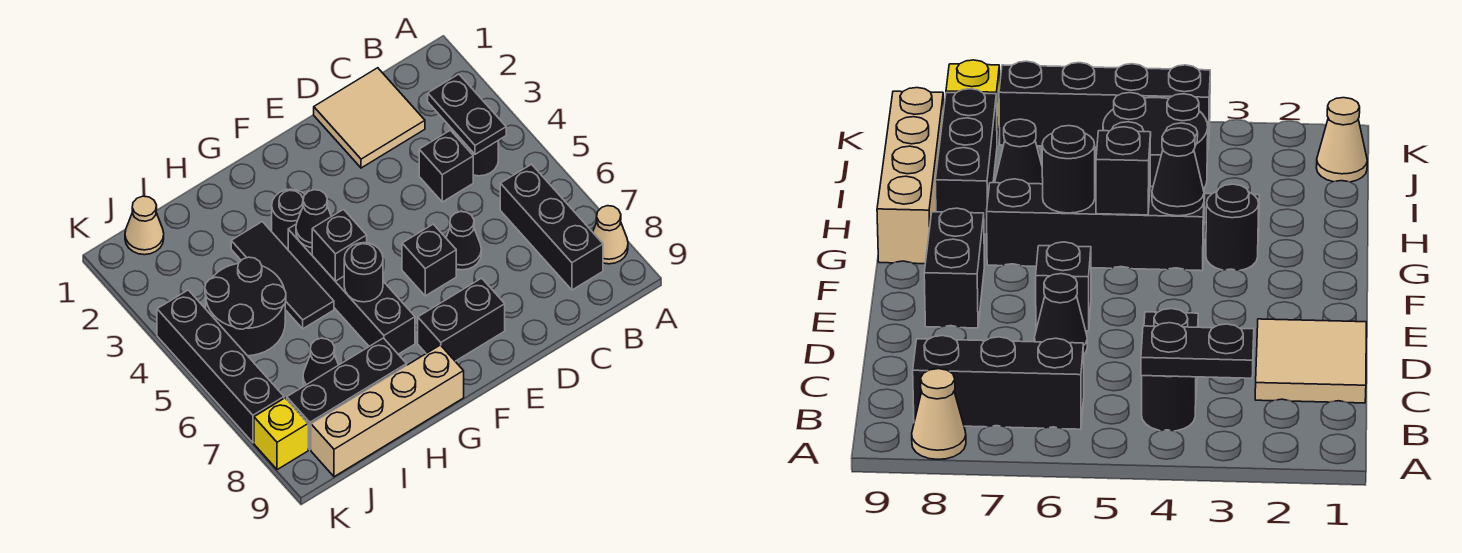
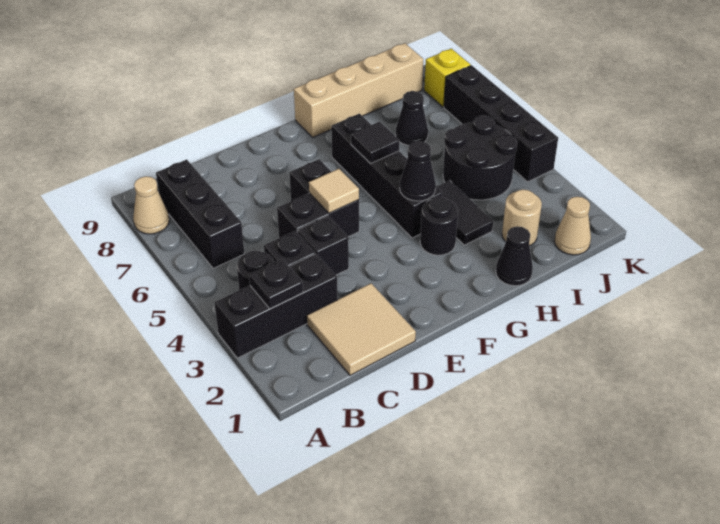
black plate B3:B4 level 2 -> black plate B3 level 2
black cone D6 level 1 -> black cone H1 level 1
none -> tan tile E5 level 2
black brick E8:F8 level 1 -> black brick D5:E5 level 1
black brick G5 level 2 -> black brick D4 level 1
black round brick G6 level 2 -> black tile G6 level 2
black tile H3:H5 level 1 -> black tile H3:H4 level 1
black brick H8:J8 level 1 -> black brick A3:C3 level 1
none -> tan round brick I2 level 1

